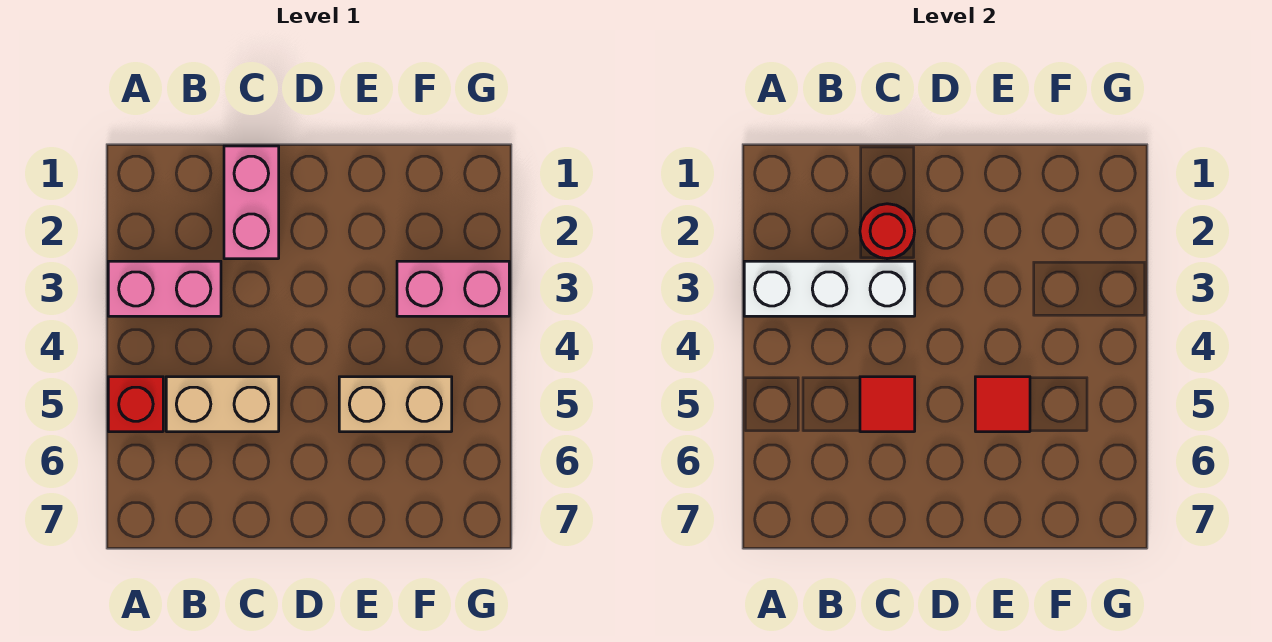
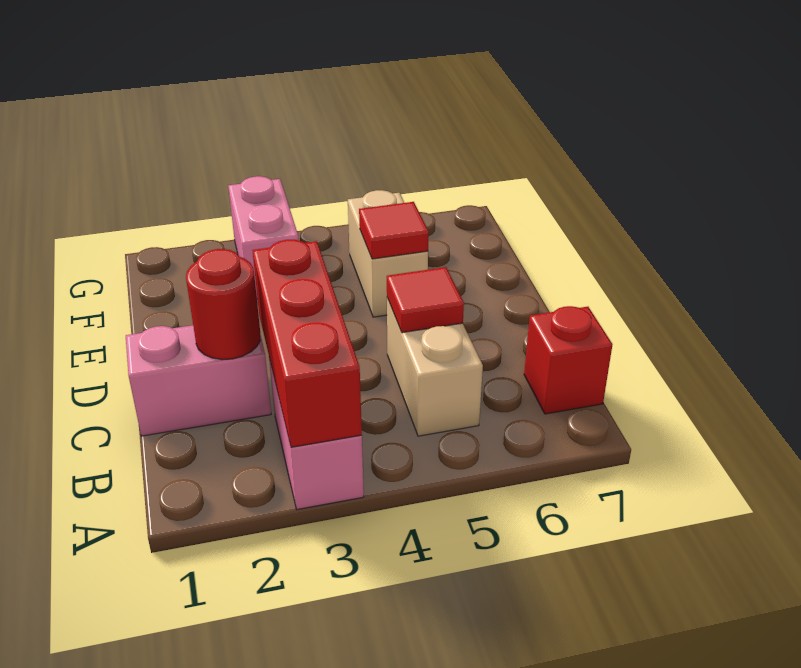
white brick A3:C3 level 2 -> red brick A3:C3 level 2
red brick A5 level 1 -> red brick B7 level 1

